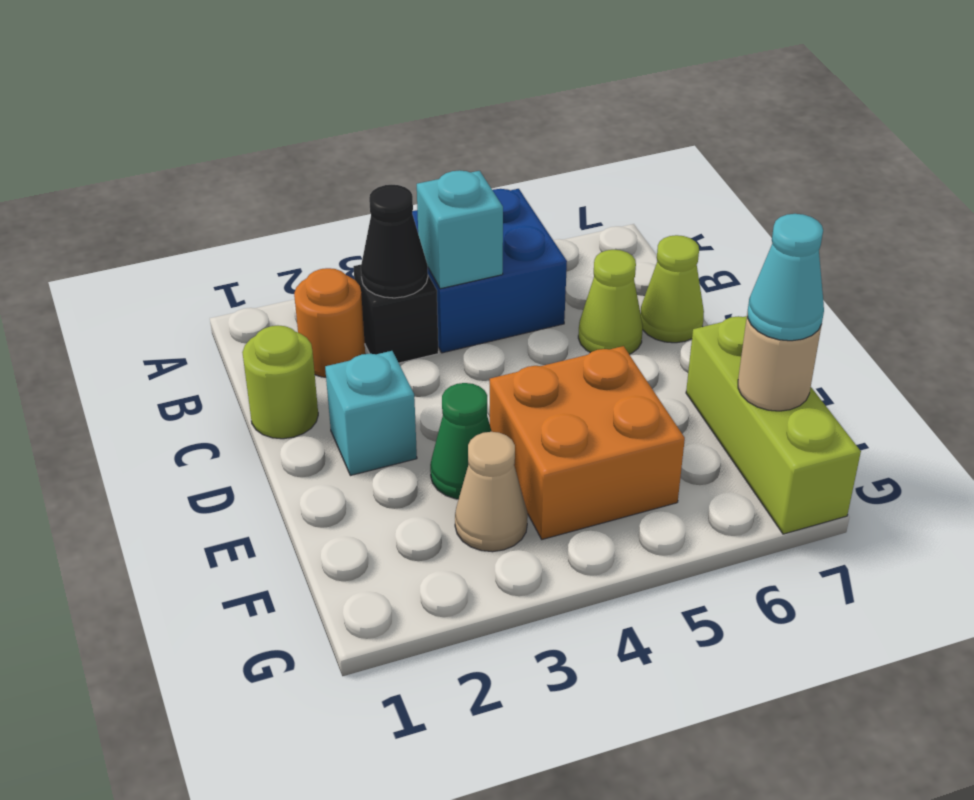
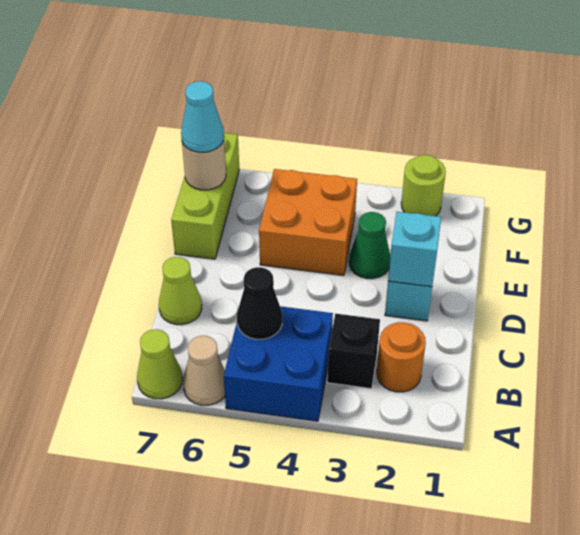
black cone B3 level 2 -> black cone B5 level 2
cyan brick B4 level 2 -> cyan brick D2 level 2
lime round brick C1 level 1 -> lime round brick G2 level 1
lime cone C6 level 1 -> lime cone A7 level 1
tan cone F3 level 1 -> tan cone A6 level 1

